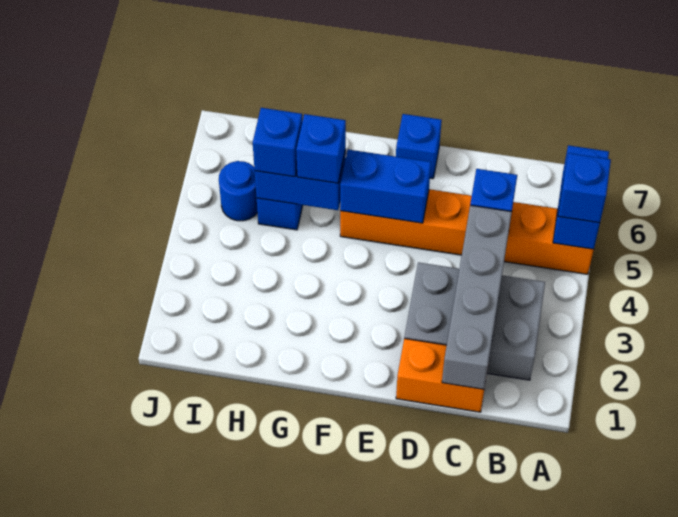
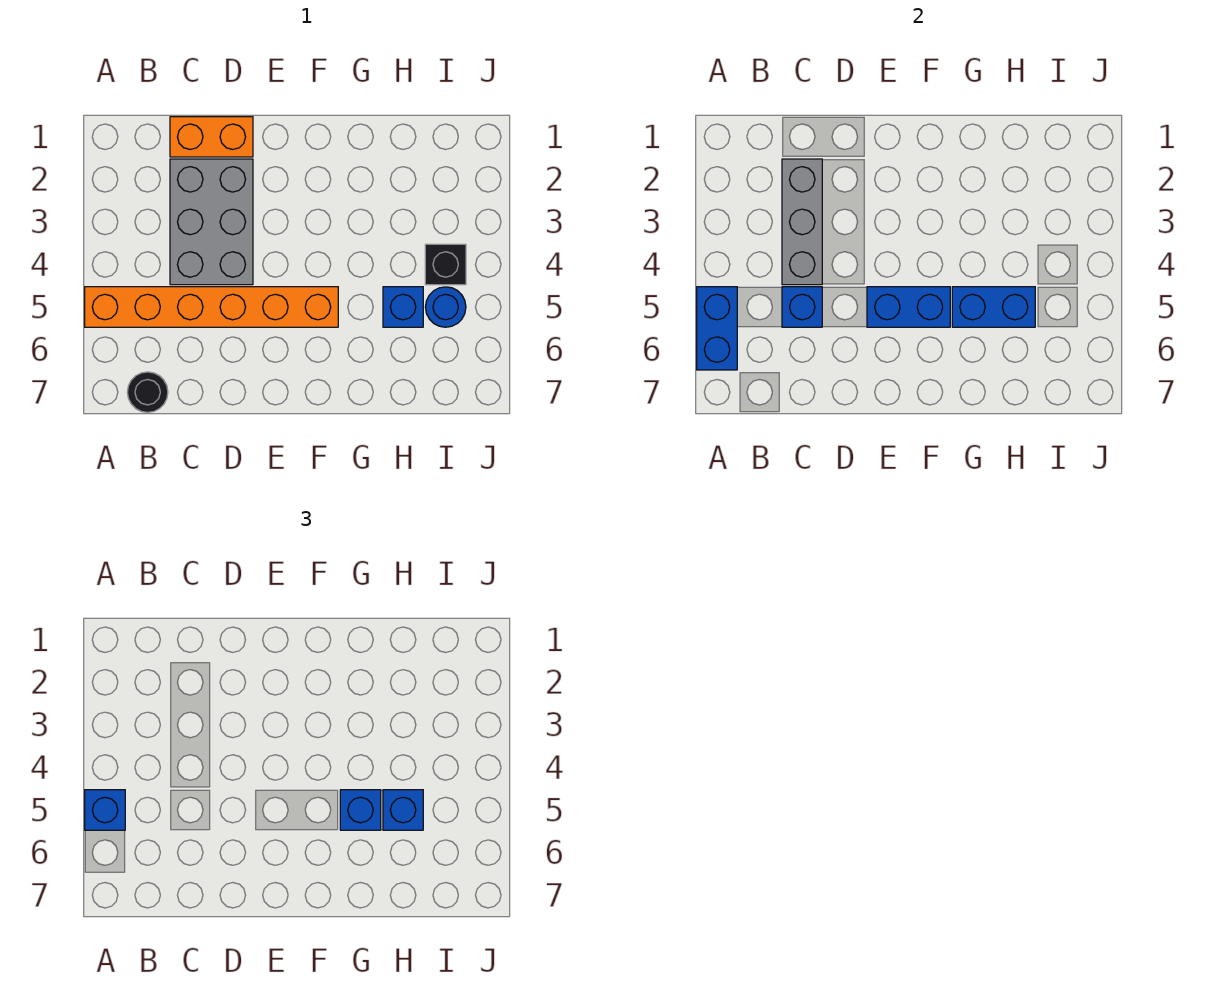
grey brick B2:D3 level 1 -> grey brick C2:D4 level 1
none -> black round brick B7 level 1
grey brick C1:C4 level 2 -> grey brick C2:C4 level 2
blue brick E7 level 1 -> none
none -> black brick I4 level 1

